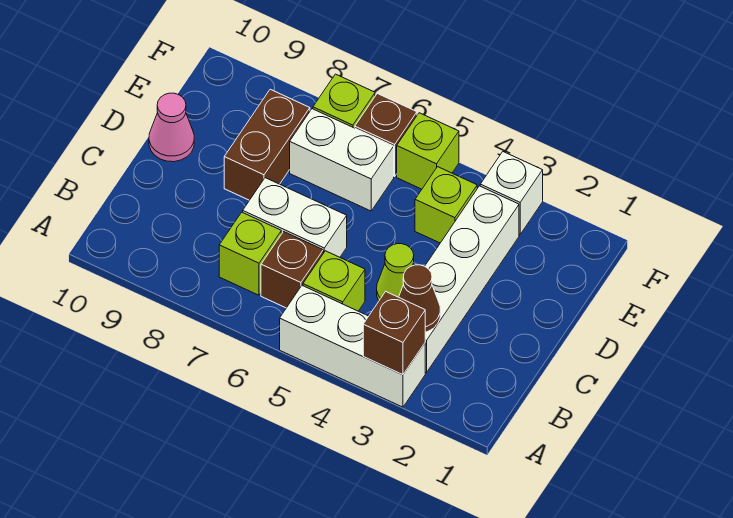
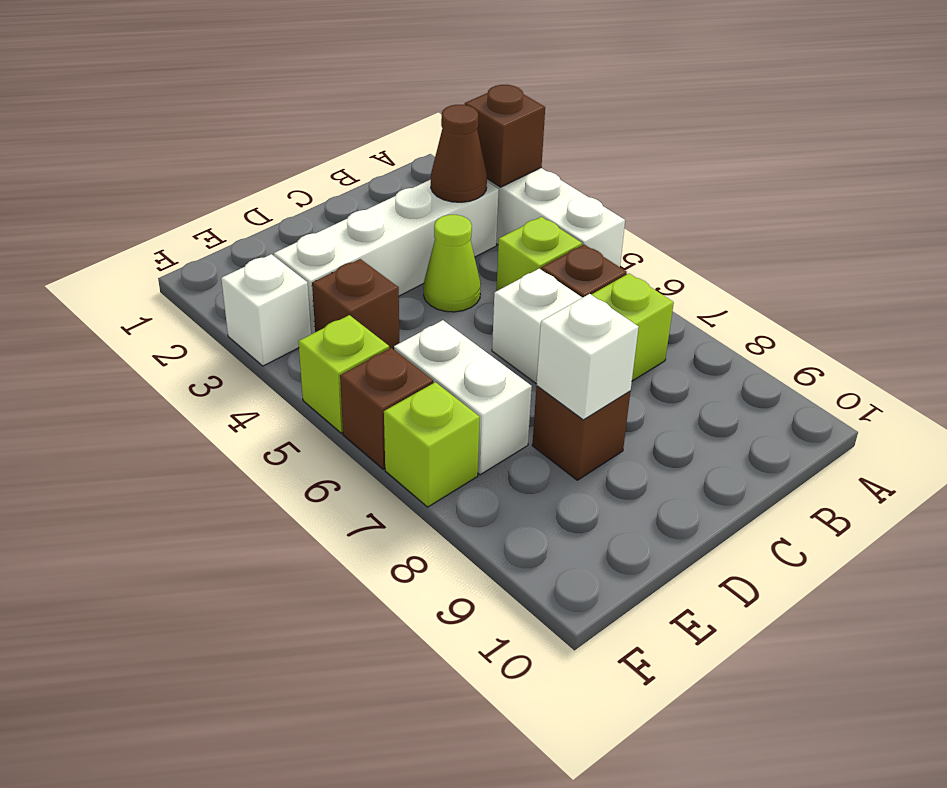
brown brick D8:E8 level 1 -> brown brick D8 level 1
none -> white brick D8 level 2
pink cone D10 level 1 -> none
lime brick E4 level 1 -> brown brick E4 level 1

